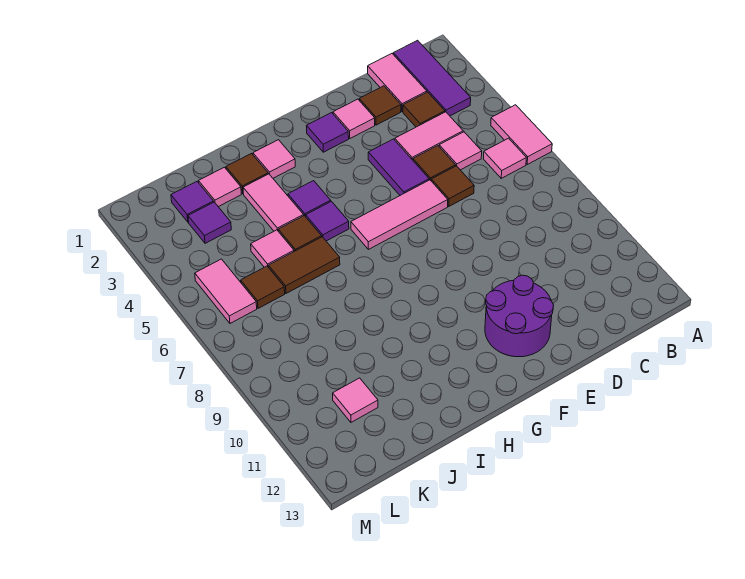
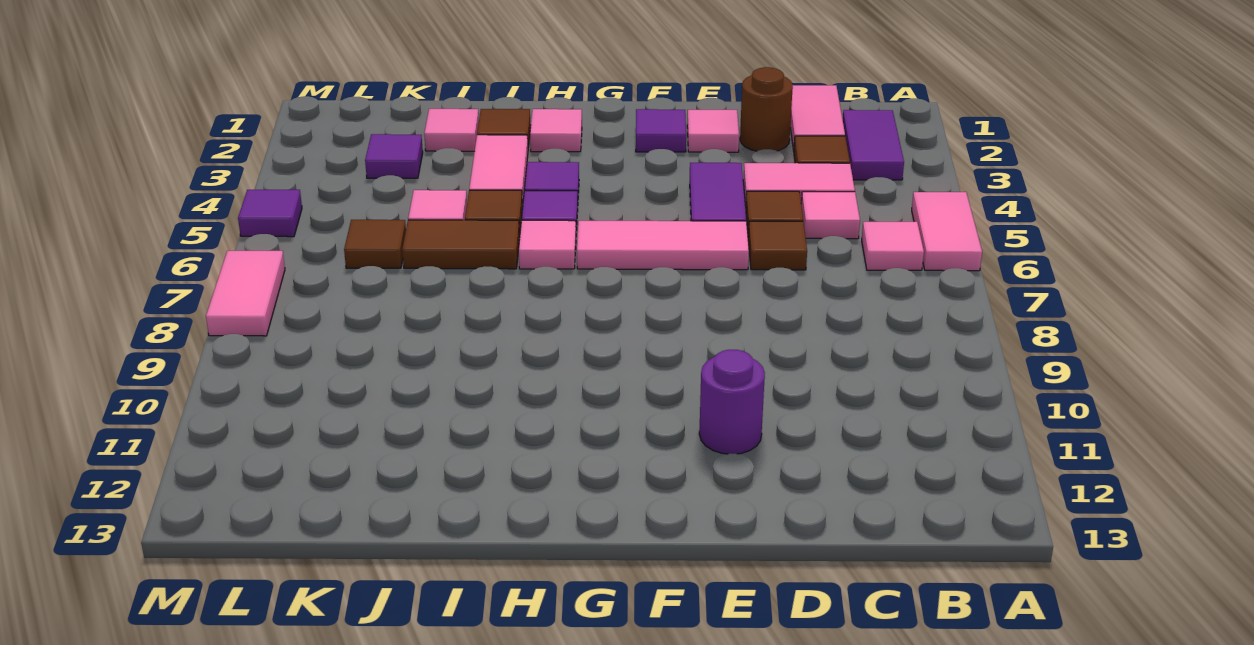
purple tile B1:B3 level 1 -> purple tile B2:B3 level 1
brown tile D2 level 1 -> brown round brick D2 level 1
purple round brick E11:F12 level 1 -> purple round brick E11 level 1
purple tile K2 level 1 -> purple tile M5 level 1
pink tile K11 level 1 -> pink tile H6 level 1
pink tile L5:L6 level 1 -> pink tile M7:M8 level 1

